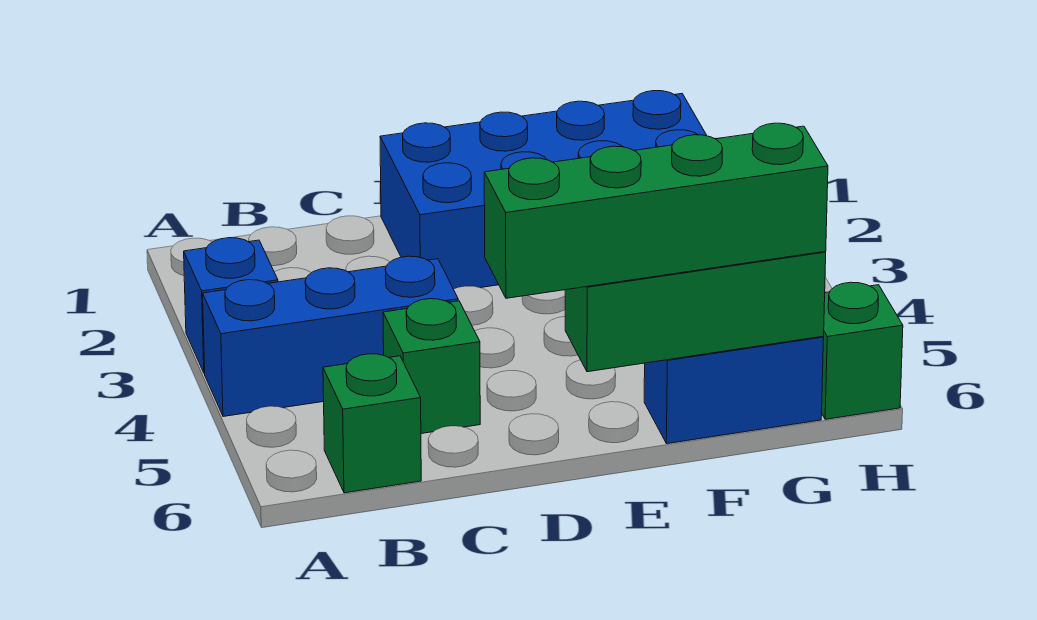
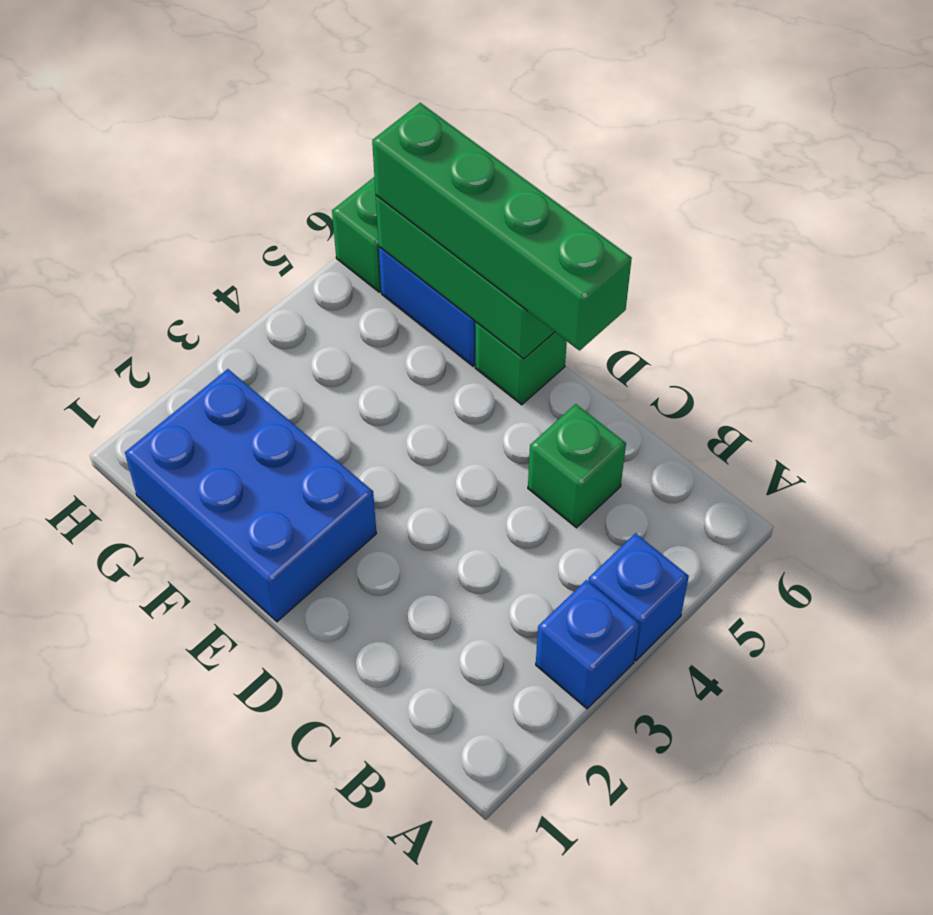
blue brick A4:C4 level 1 -> blue brick A4 level 1
green brick B6 level 1 -> green brick E6 level 1
blue brick D1:G2 level 1 -> blue brick E1:G2 level 1

